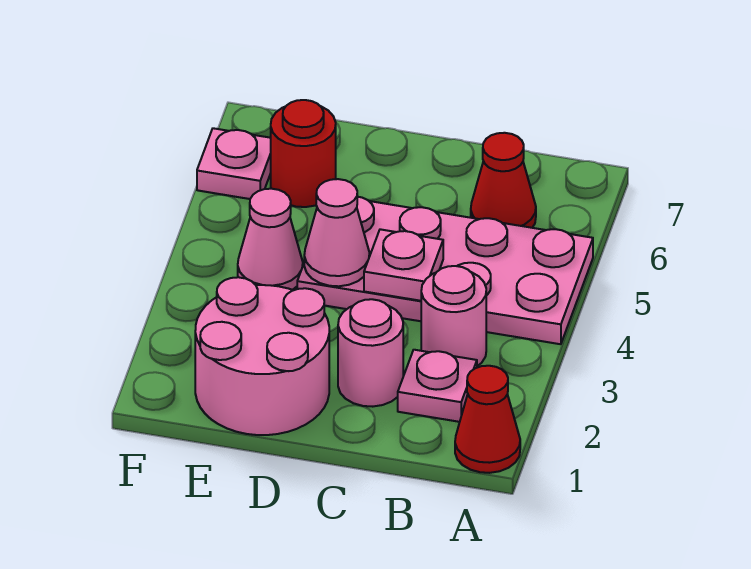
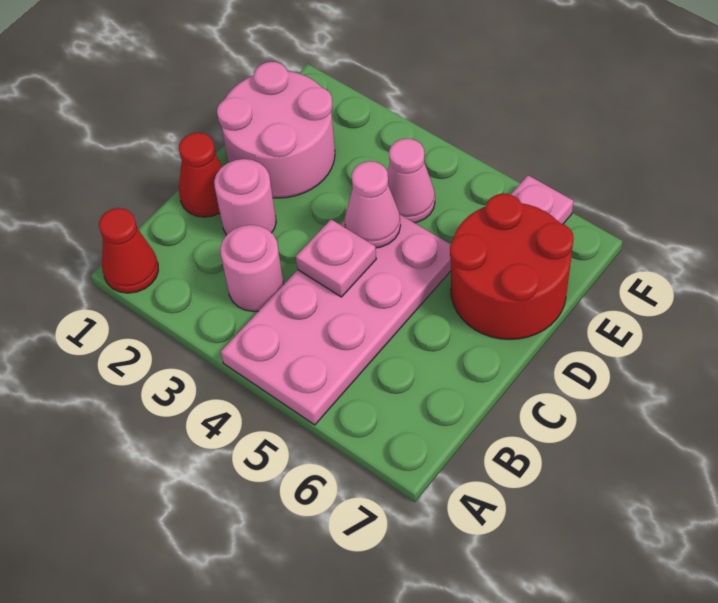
pink plate B2 level 1 -> none
red cone B6 level 1 -> red cone C1 level 1
red round brick E6 level 1 -> red round brick D6:E7 level 1

